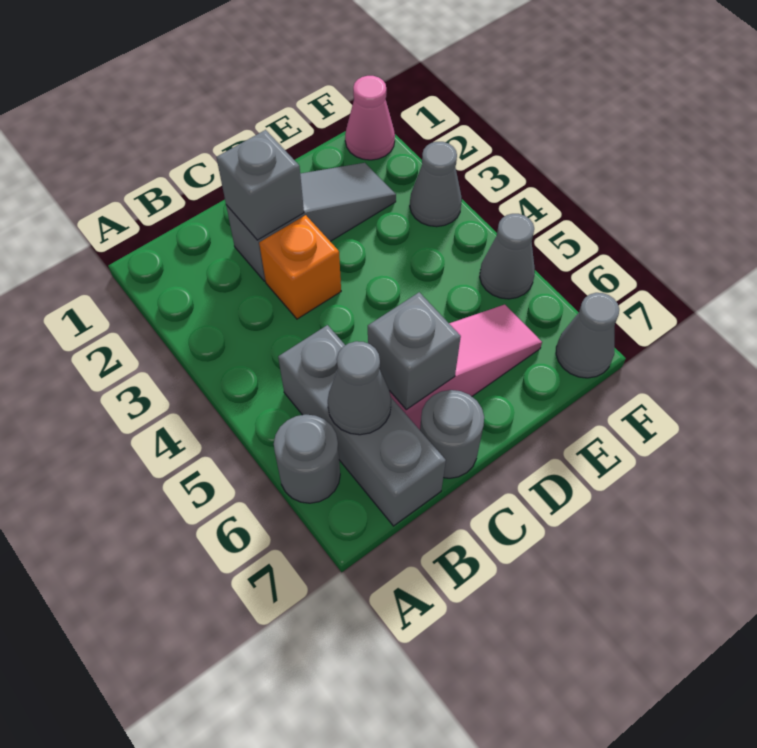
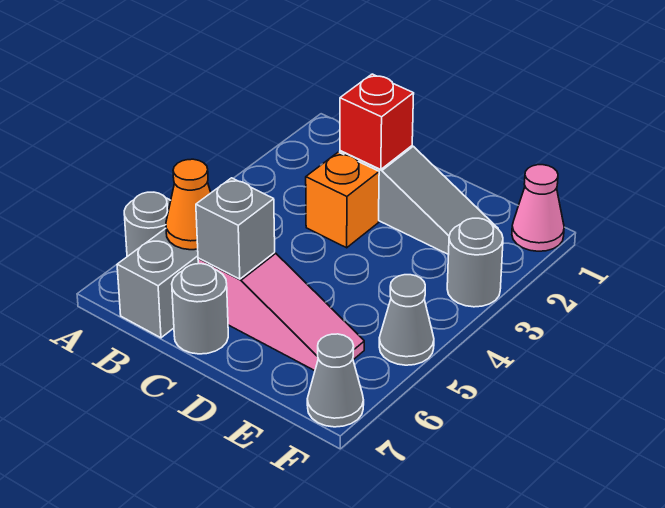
grey cone B6 level 2 -> orange cone B6 level 2
grey brick C2 level 2 -> red brick C2 level 2
grey cone F3 level 1 -> grey round brick F3 level 1

